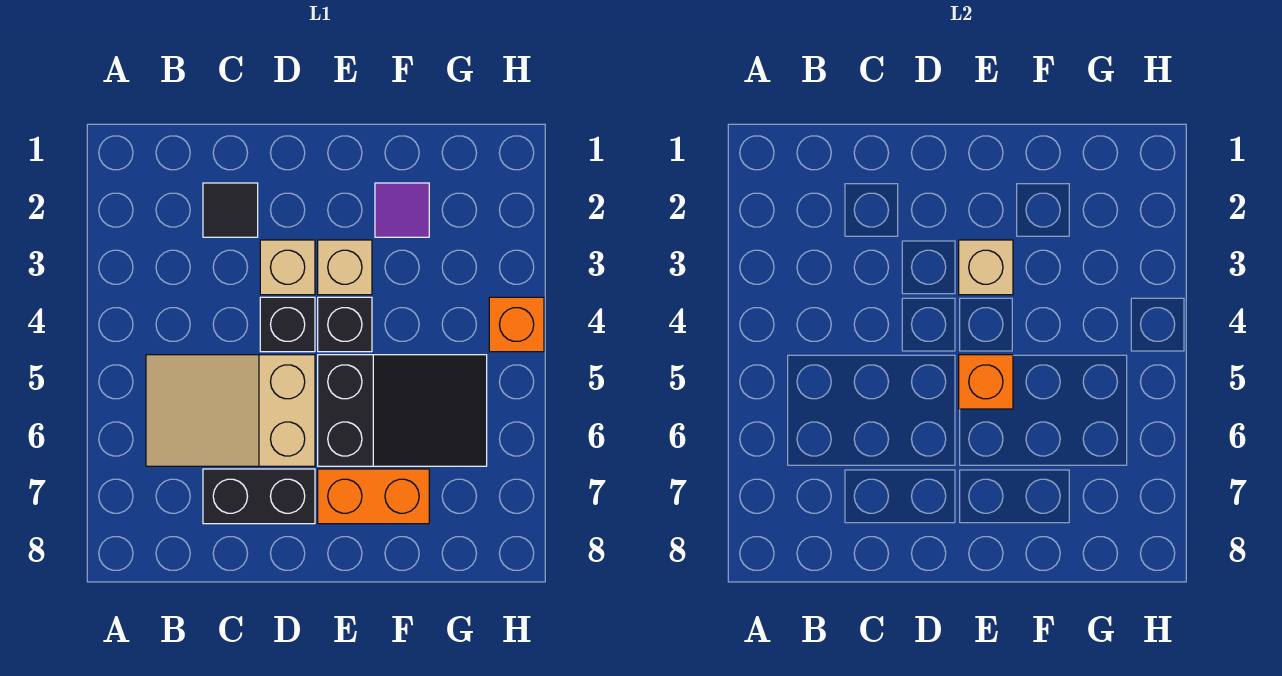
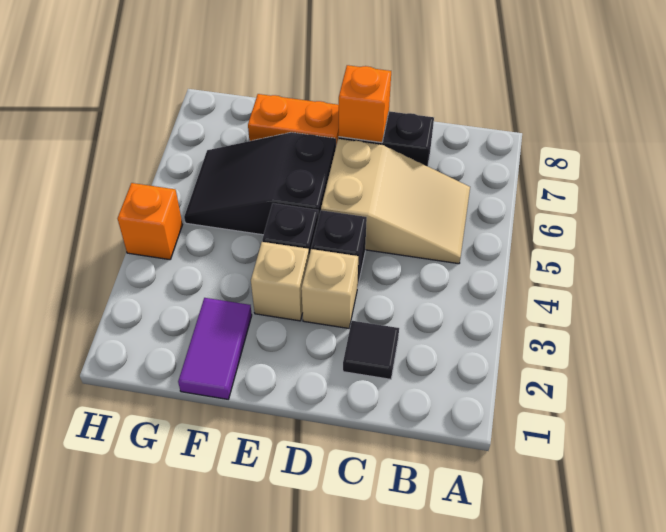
tan brick E3 level 2 -> none
orange brick E5 level 2 -> orange brick D7 level 2
purple tile F2 level 1 -> purple tile F1:F2 level 1

